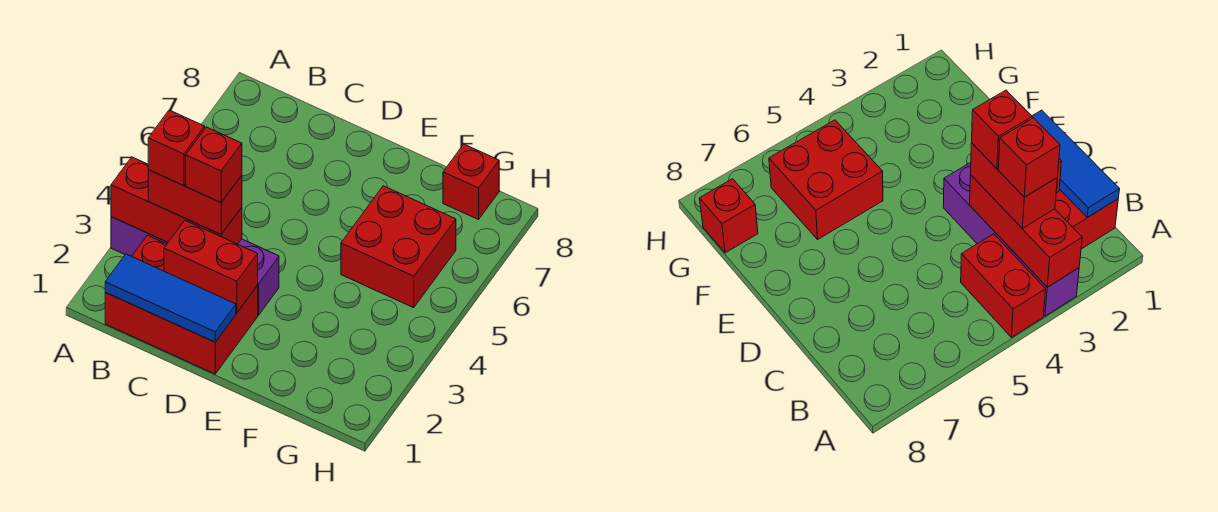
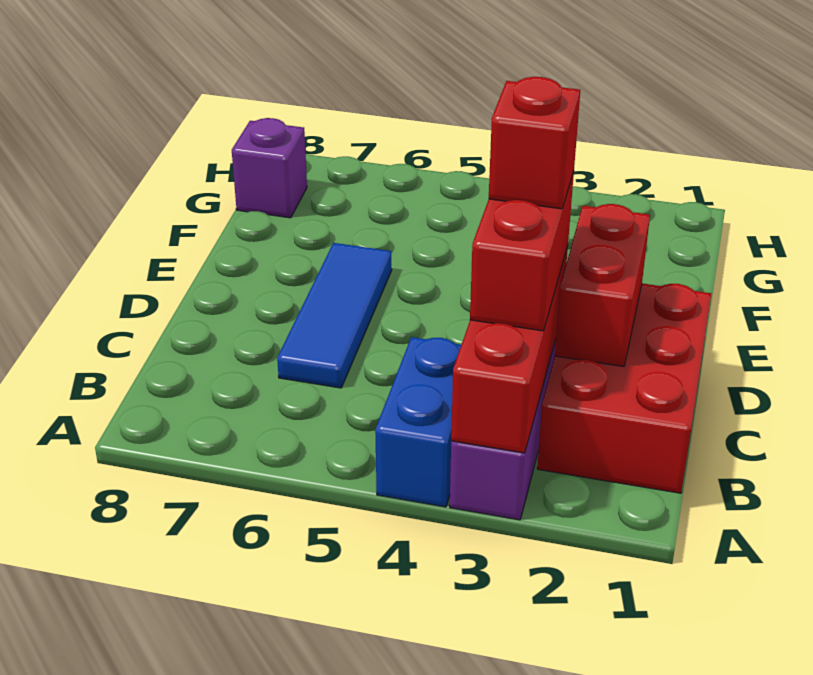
red brick A4:B4 level 1 -> blue brick A4:B4 level 1
blue tile B1:D1 level 2 -> blue tile C6:E6 level 1
red brick B3 level 4 -> none
red brick F5:G6 level 1 -> none
red brick G8 level 1 -> purple brick G8 level 1

